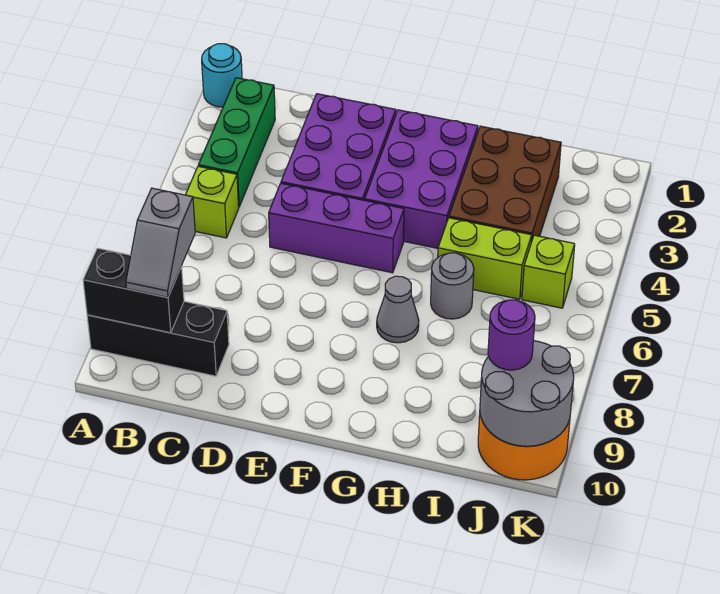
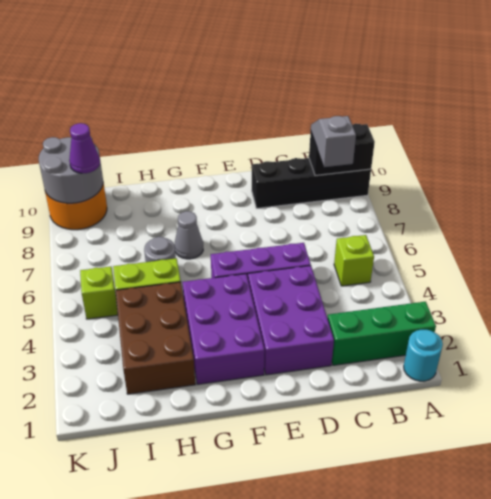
black brick A9:C9 level 1 -> black brick A9:D9 level 1
green brick B2:B4 level 1 -> green brick A2:C2 level 1
purple round brick J9 level 3 -> purple cone J9 level 3

